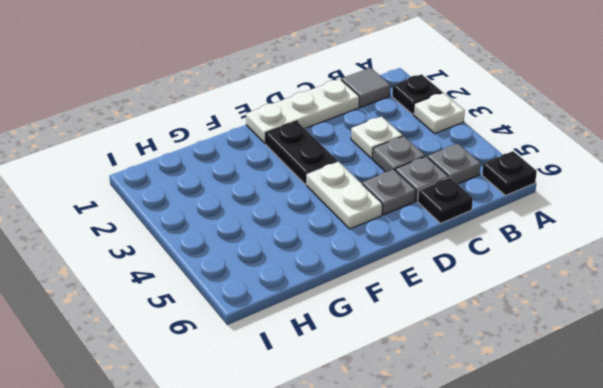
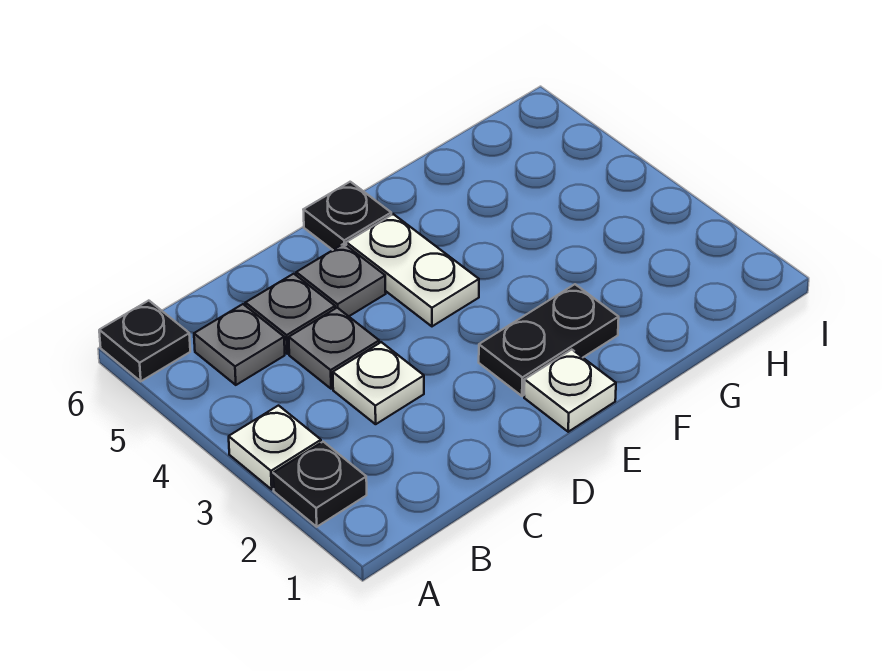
grey tile B1 level 1 -> none
white plate C1:E1 level 1 -> white plate E1 level 1
black plate C6 level 1 -> black plate E6 level 1
black plate E2:E3 level 1 -> black plate E2:F2 level 1

